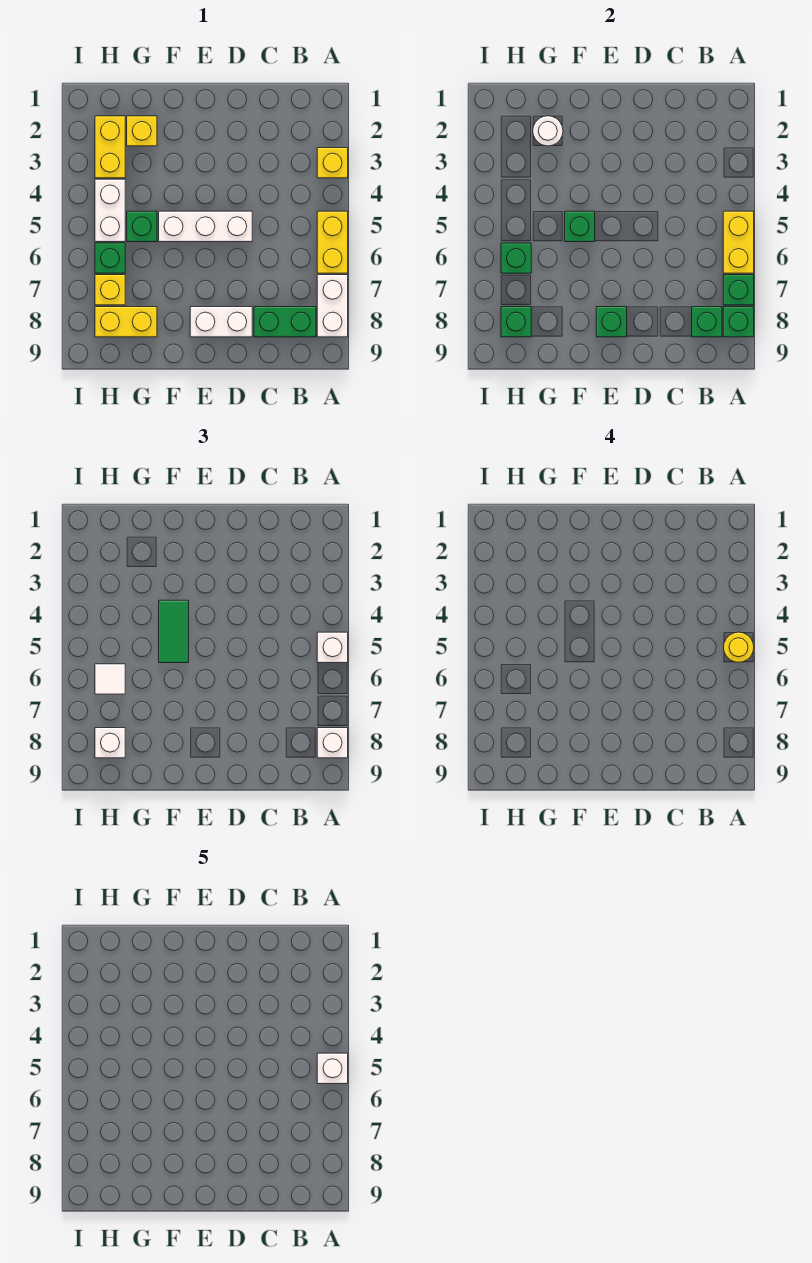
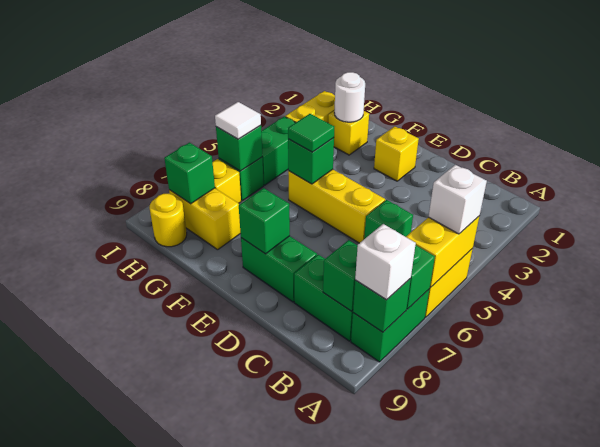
yellow brick A3 level 1 -> yellow brick E2 level 1
yellow round brick A5 level 4 -> yellow round brick H9 level 1
white brick A5 level 5 -> none
white brick A7:A8 level 1 -> green brick A7:A8 level 1
white brick D5:F5 level 1 -> yellow brick D5:F5 level 1
white brick D8:E8 level 1 -> green brick D8:E8 level 1
green tile F4:F5 level 3 -> green tile F5 level 3
green brick G5 level 1 -> green brick C5 level 1
white brick H4:H5 level 1 -> green brick H4:H5 level 1
white brick H8 level 3 -> none

